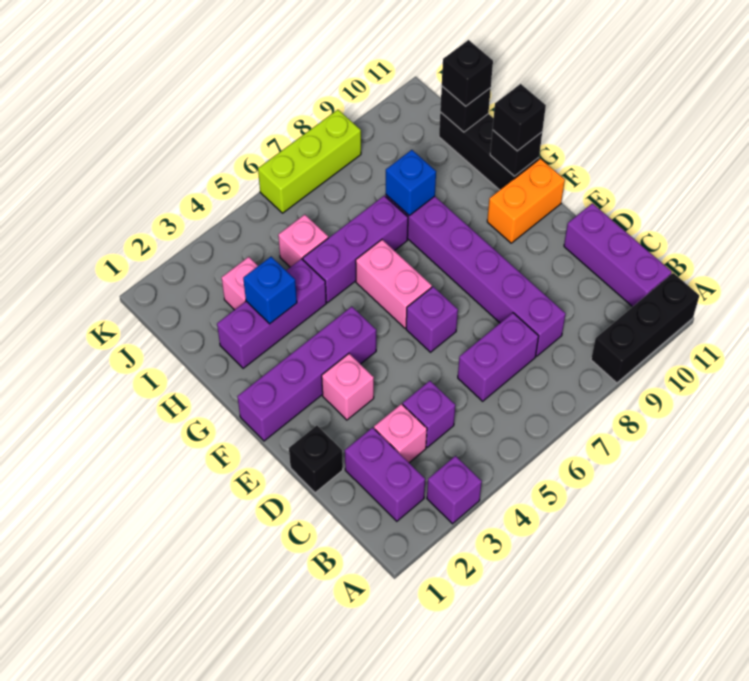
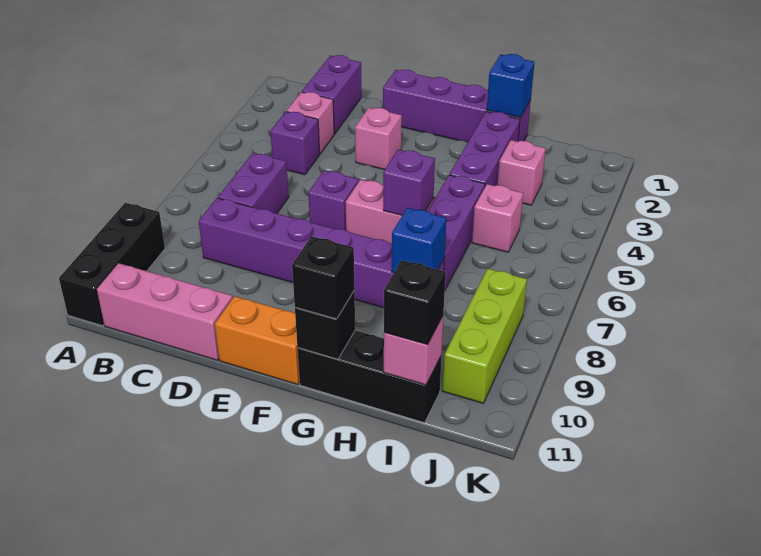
purple brick A3 level 1 -> purple brick G6 level 2
purple brick B2:C2 level 1 -> purple brick C1:C2 level 1
purple brick B11:D11 level 1 -> pink brick B11:D11 level 1
black brick D1 level 1 -> none
purple brick F1:F4 level 1 -> purple brick E1:H1 level 1
orange brick F10:F11 level 1 -> orange brick E11:F11 level 1
blue brick H3 level 2 -> blue brick H1 level 2
black brick I11 level 2 -> pink brick I11 level 2
lime brick K6:K8 level 1 -> lime brick J8:J10 level 1

